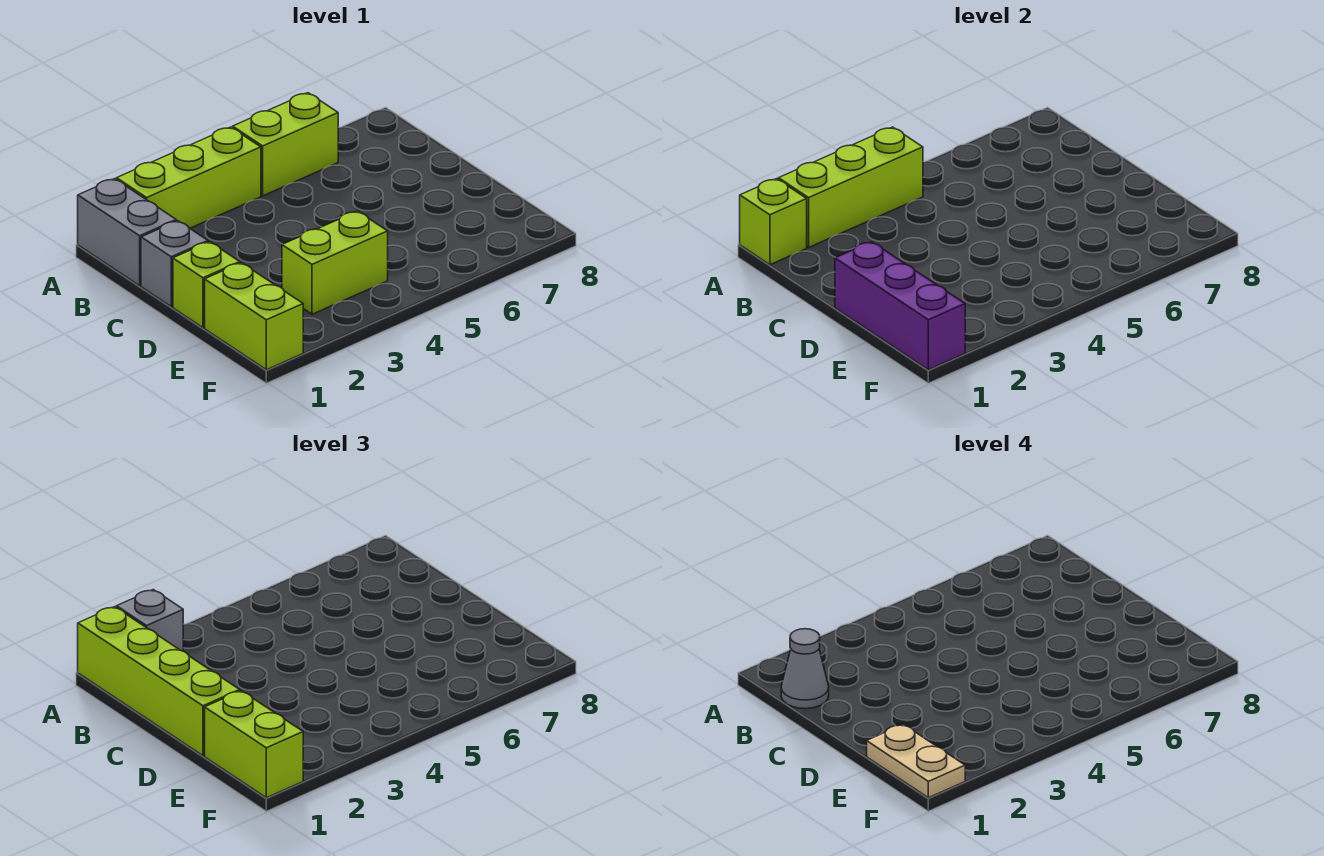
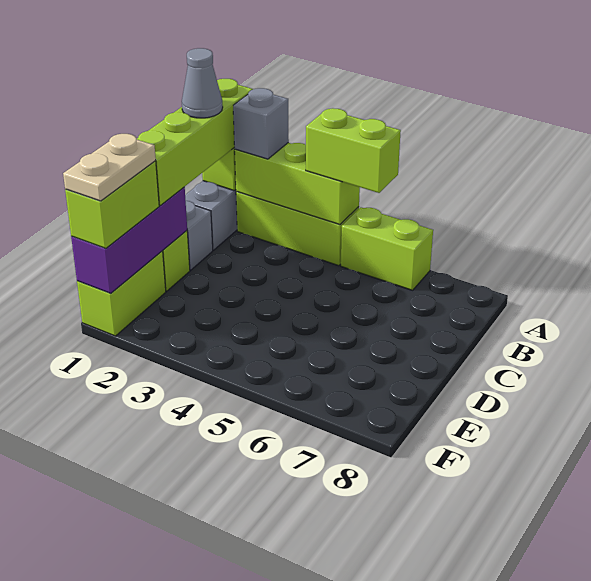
lime brick E3:E4 level 1 -> lime brick A4:A5 level 3

